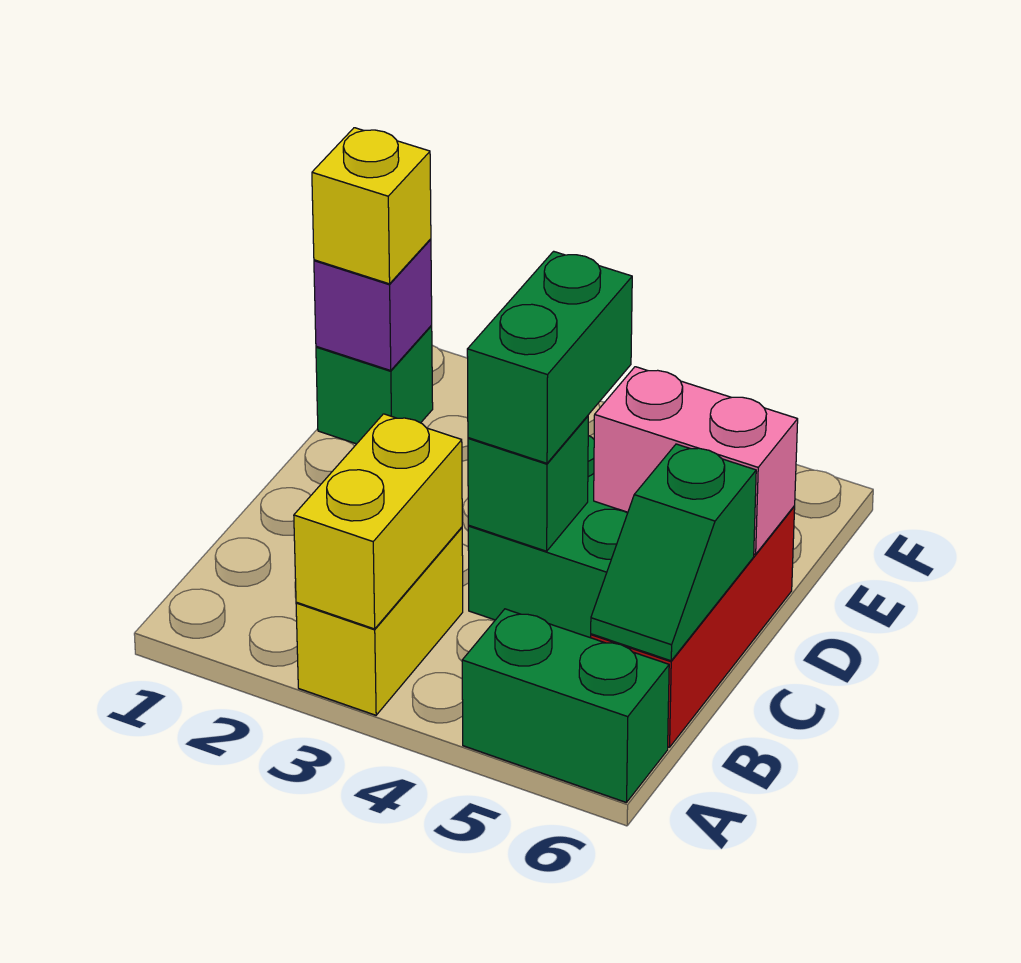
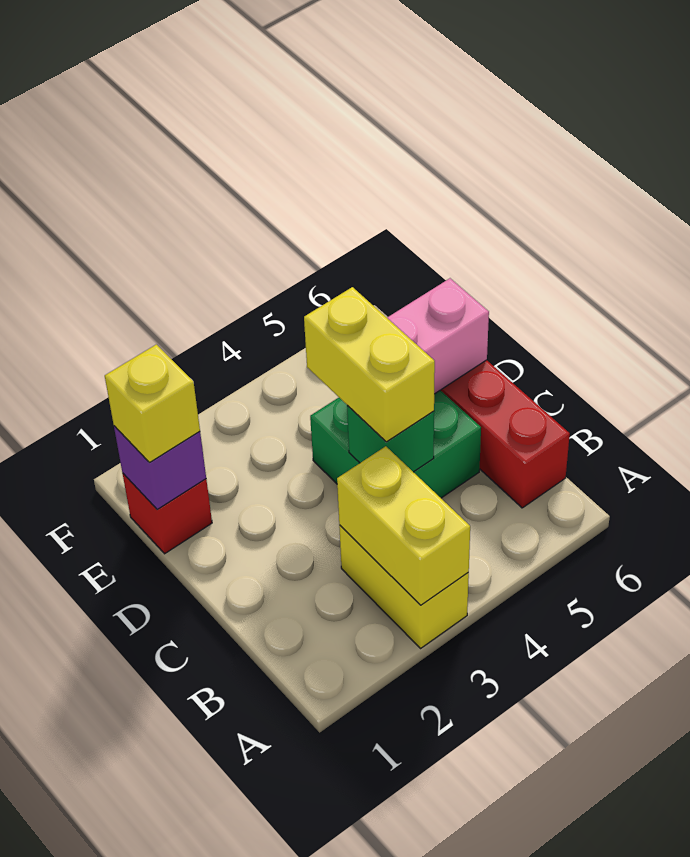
green brick A5:A6 level 1 -> none
green slope B6:C6 level 2 top C -> none
green brick C4:D4 level 3 -> yellow brick C4:D4 level 3
green brick E1 level 1 -> red brick E1 level 1

